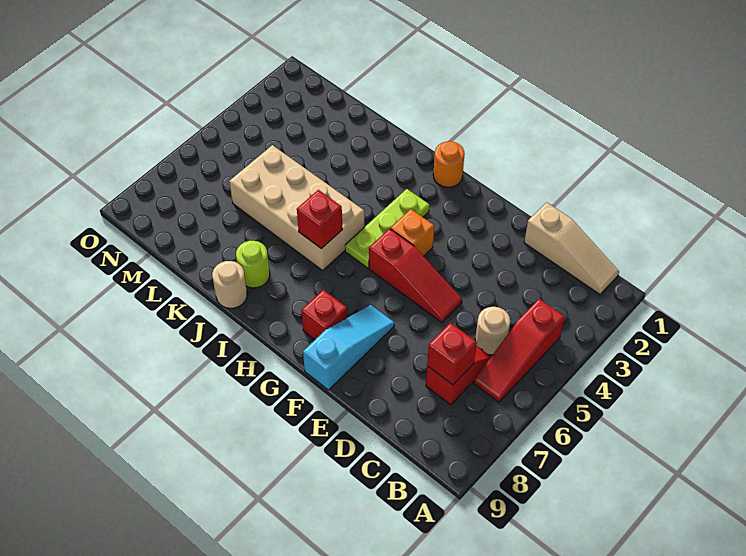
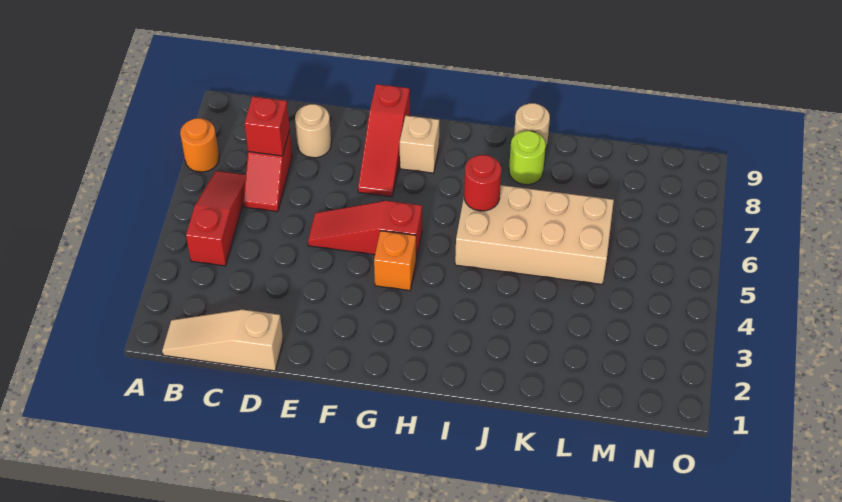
tan round brick C5 level 1 -> tan round brick D8 level 1
cyan slope F7:F9 level 1 top 9 -> red slope F7:F9 level 1 top 9
red brick G8 level 1 -> tan brick G8 level 1
orange round brick H1 level 1 -> orange round brick A7 level 1
lime plate H3:H5 level 1 -> none
red brick I6 level 2 -> red round brick I6 level 2

